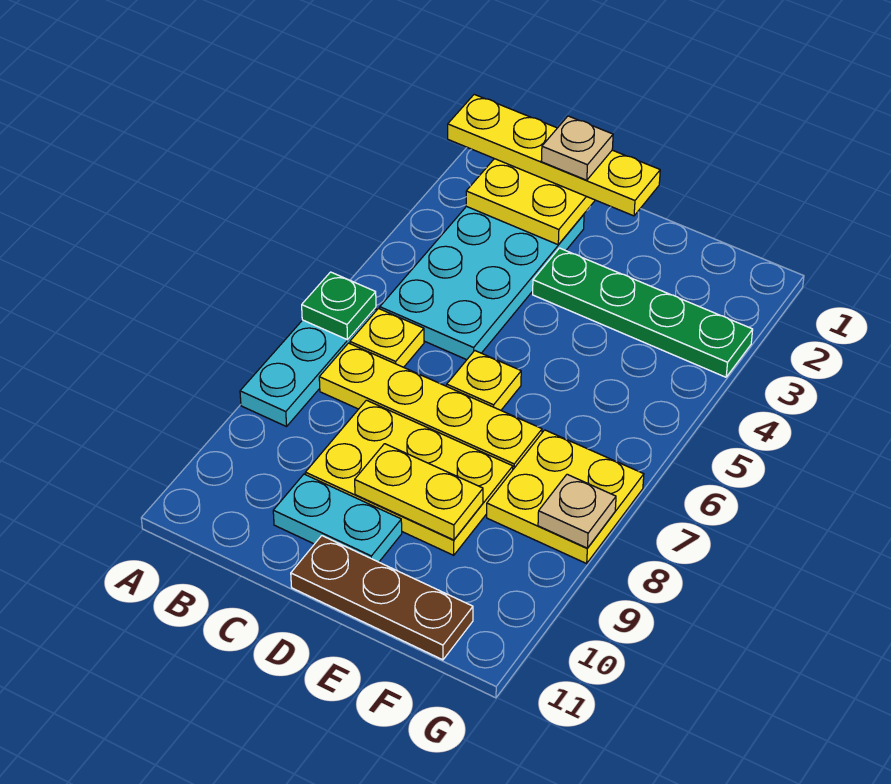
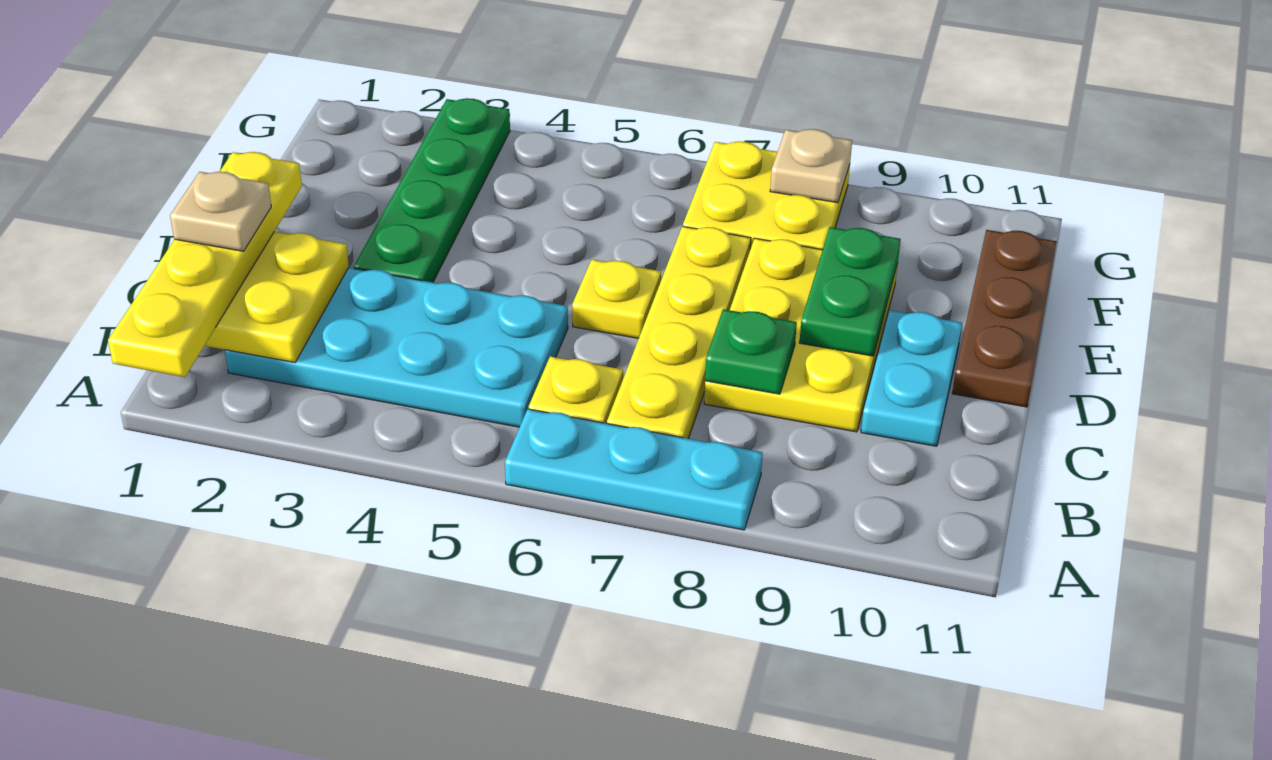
green plate A6 level 2 -> green plate C8 level 2
yellow plate D9:E9 level 2 -> green plate D9:E9 level 2

